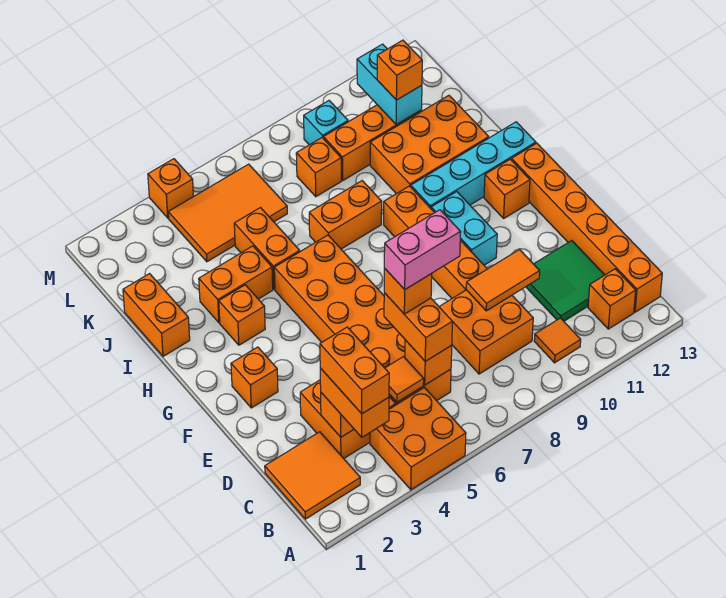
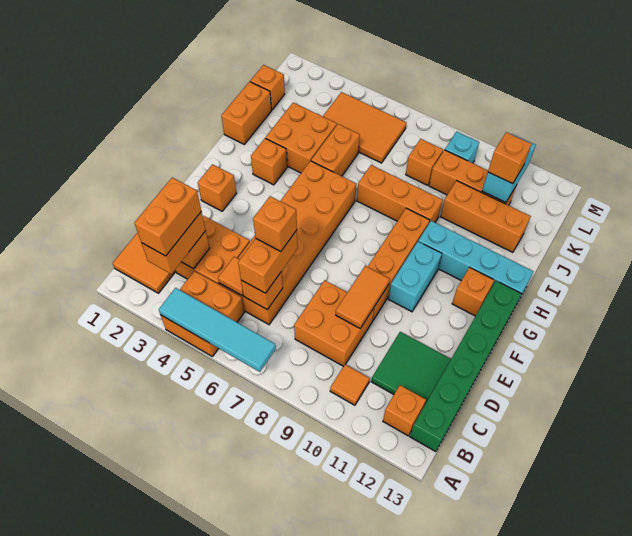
none -> cyan tile A4:A7 level 2
orange brick B13:G13 level 1 -> green brick B13:G13 level 1
pink brick D6:D7 level 5 -> none
orange tile D9:D10 level 2 -> orange tile D9:E9 level 2
orange brick I3:I4 level 1 -> orange brick I3:J4 level 1
orange brick I7:I8 level 1 -> orange brick I7:I9 level 1
orange brick I10:J12 level 1 -> orange brick J10:J12 level 1
orange brick M4 level 1 -> orange brick K1 level 1

